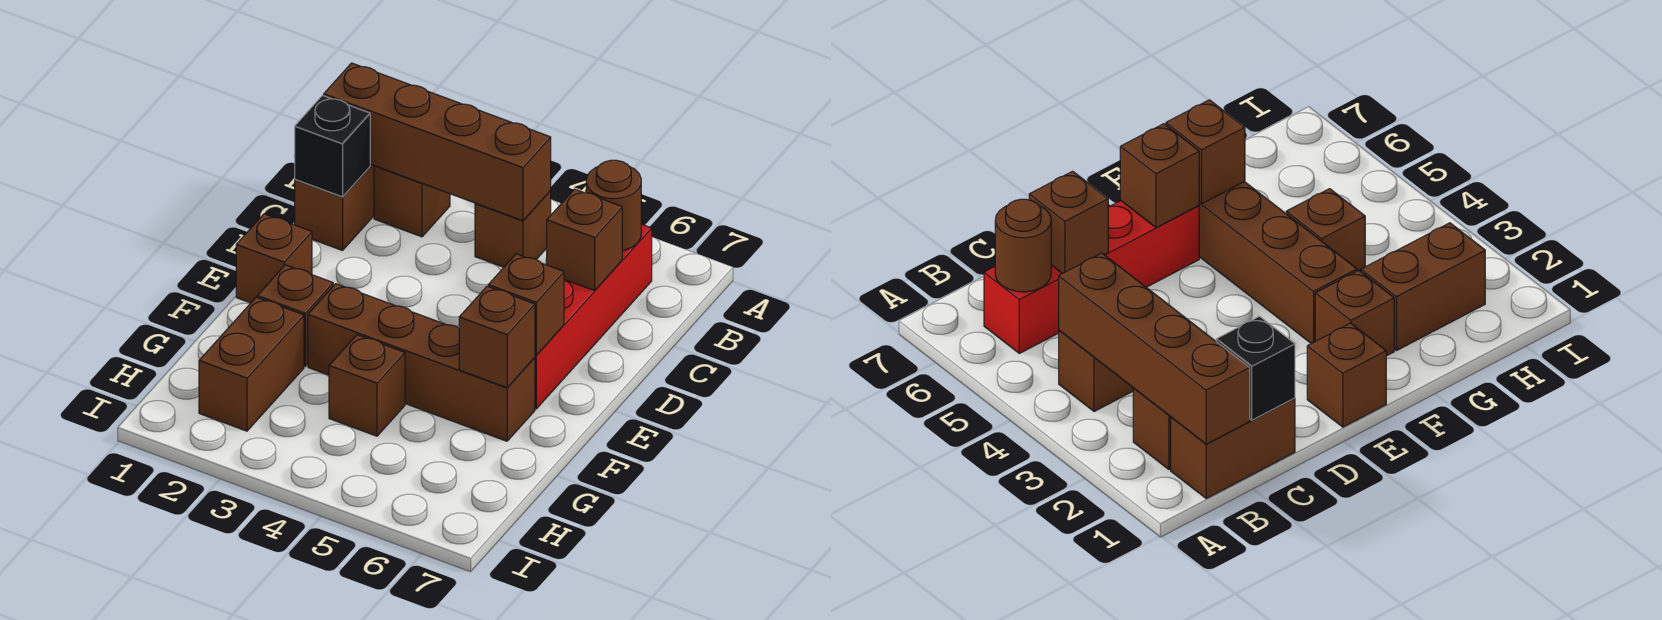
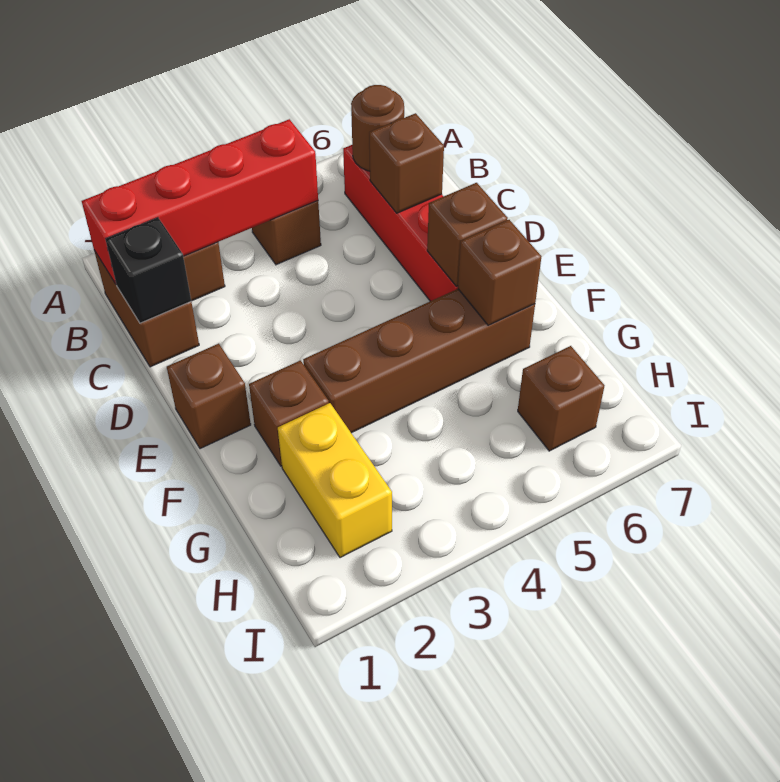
brown brick B1:B4 level 2 -> red brick B1:B4 level 2
brown brick G2:H2 level 1 -> yellow brick G2:H2 level 1
brown brick G4 level 1 -> brown brick H6 level 1

